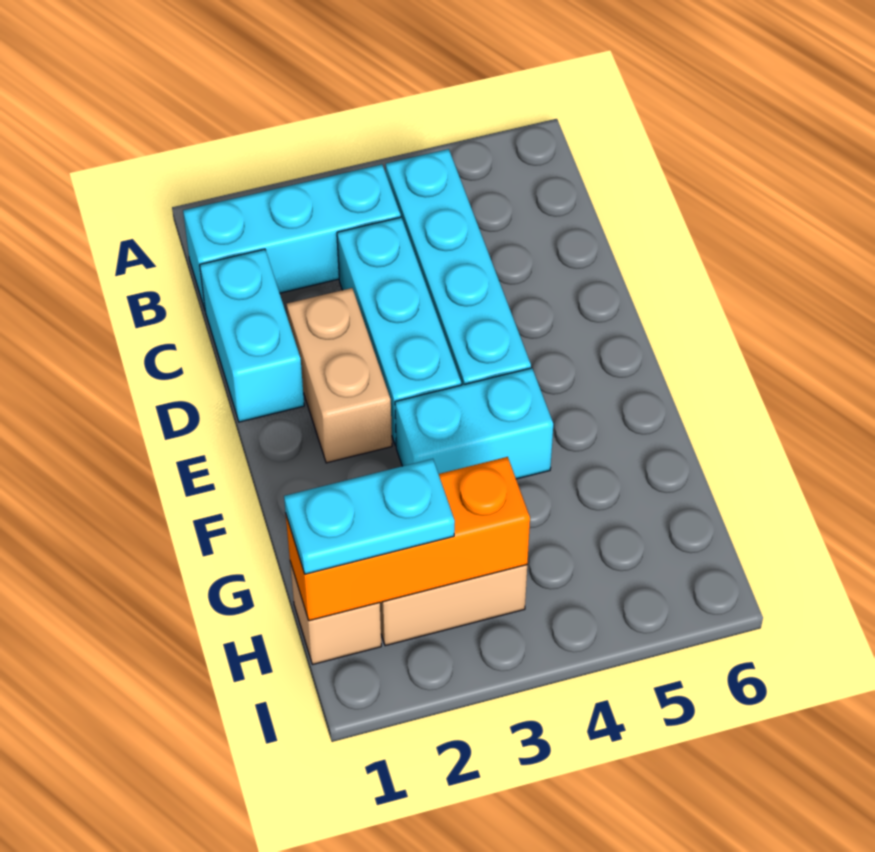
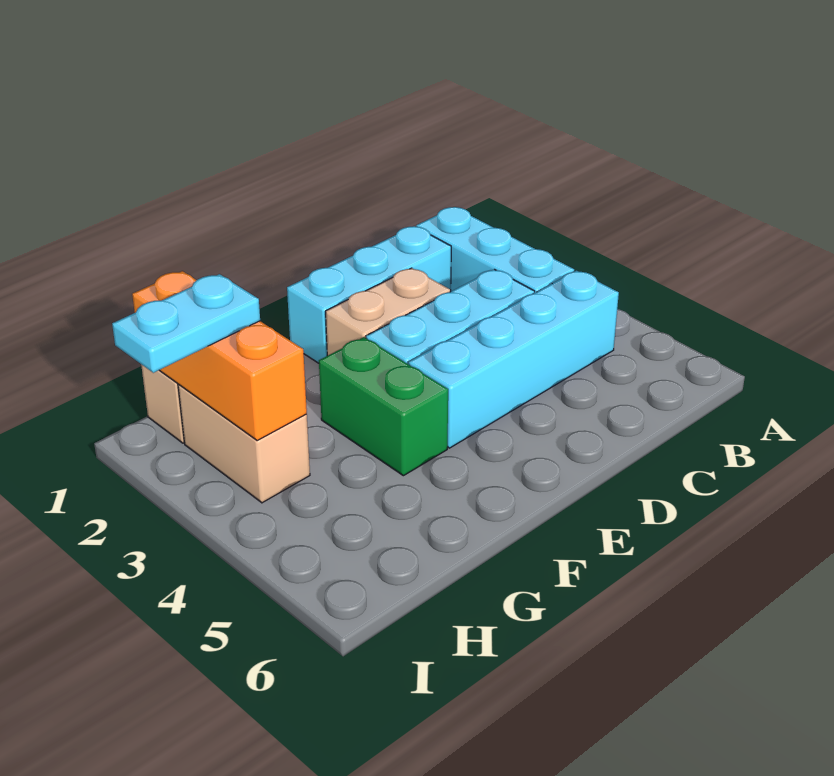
cyan brick C1:D1 level 1 -> cyan brick C1:E1 level 1
cyan brick F3:F4 level 1 -> green brick F3:F4 level 1
cyan plate H1:H2 level 3 -> cyan plate H2:I2 level 3

